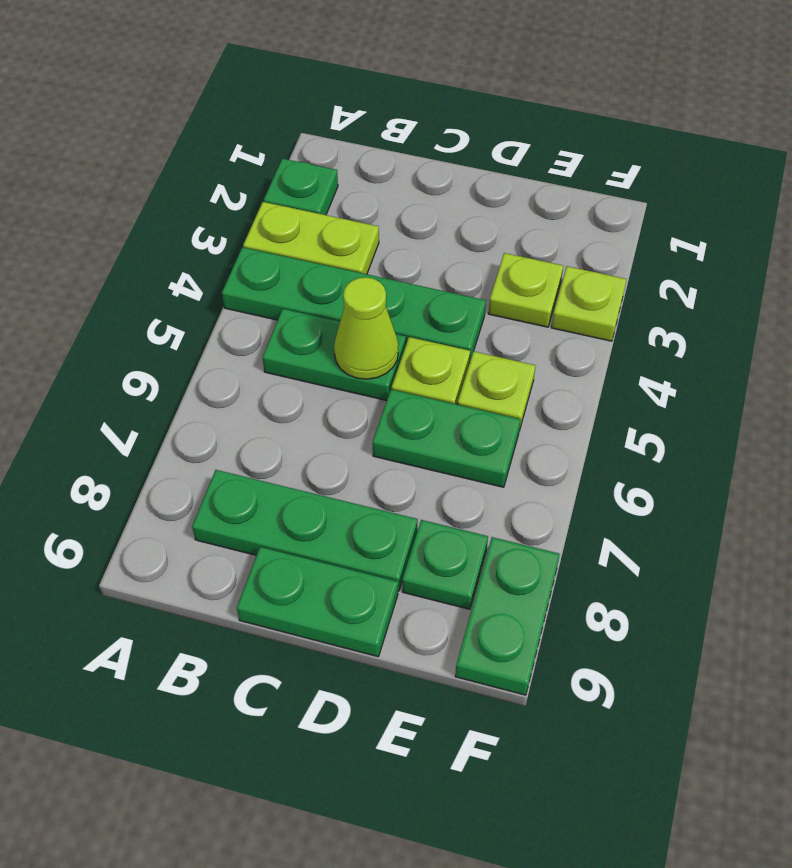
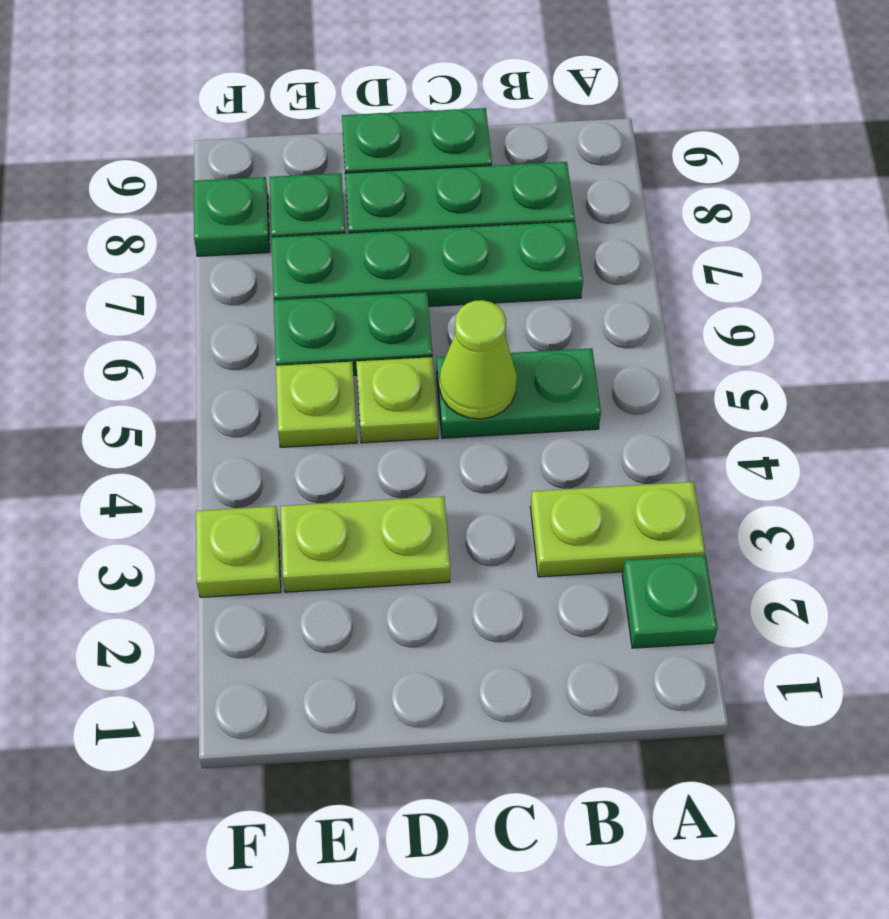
green plate A4:D4 level 1 -> green plate B7:E7 level 1
lime plate E3 level 1 -> lime plate D3:E3 level 1
green plate F8:F9 level 1 -> green plate F8 level 1

